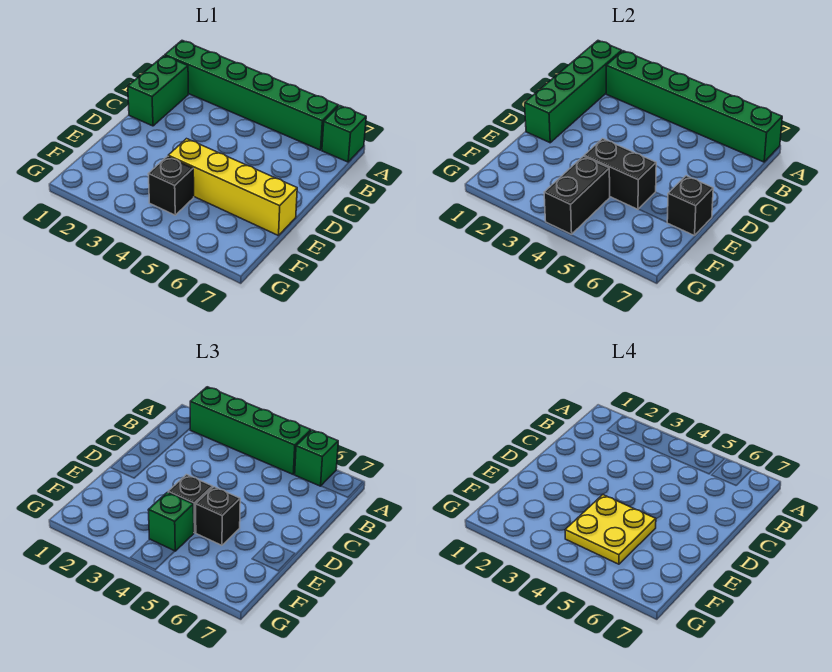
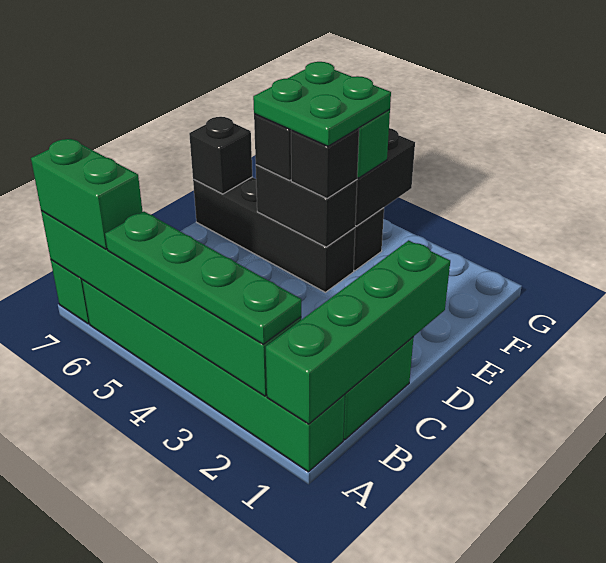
green brick A2:A5 level 3 -> green plate A2:A5 level 3
green brick A6 level 3 -> green brick A6:A7 level 3
yellow brick E4:E7 level 1 -> black brick E4:E7 level 1
yellow plate E4:F5 level 4 -> green plate E4:F5 level 4

